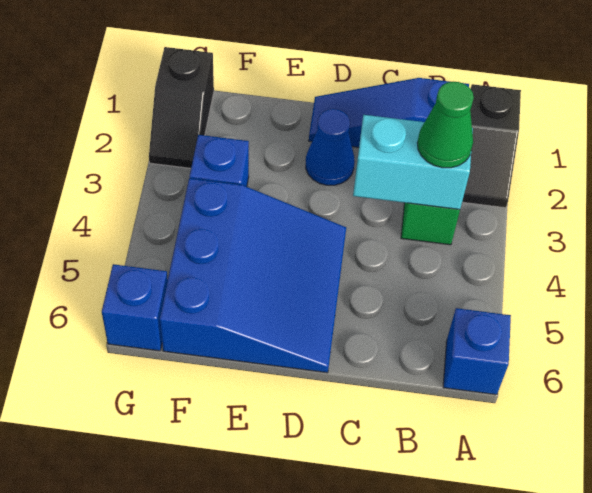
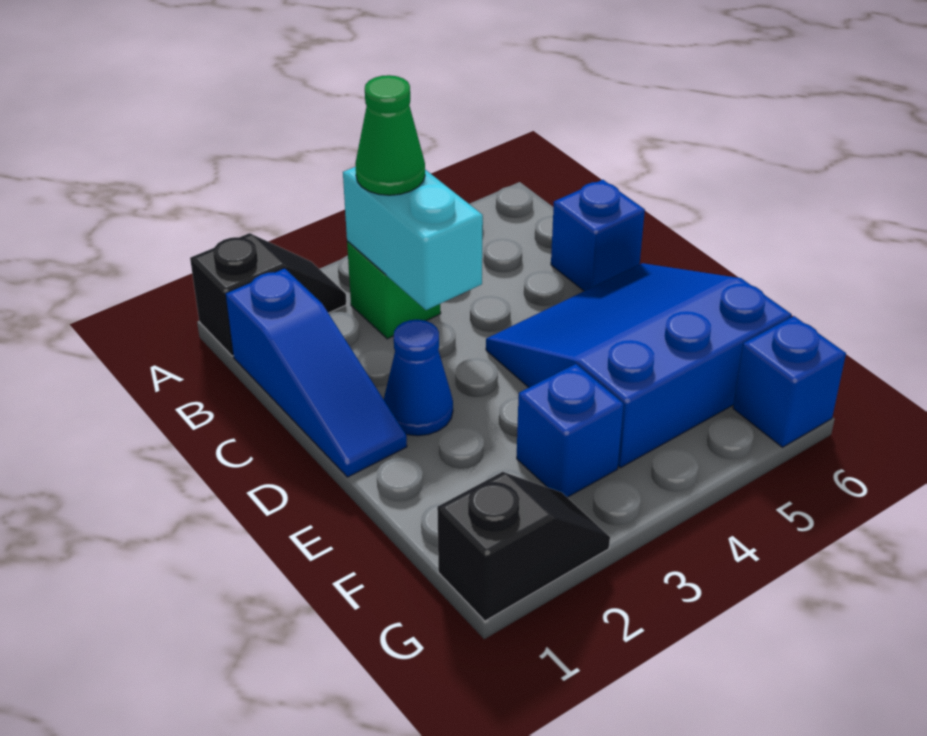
blue brick A6 level 1 -> blue brick C6 level 1

